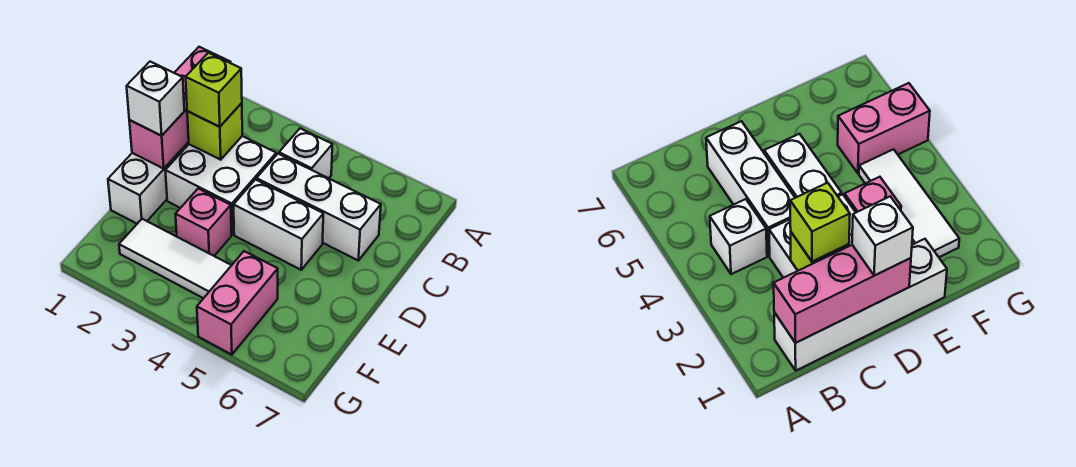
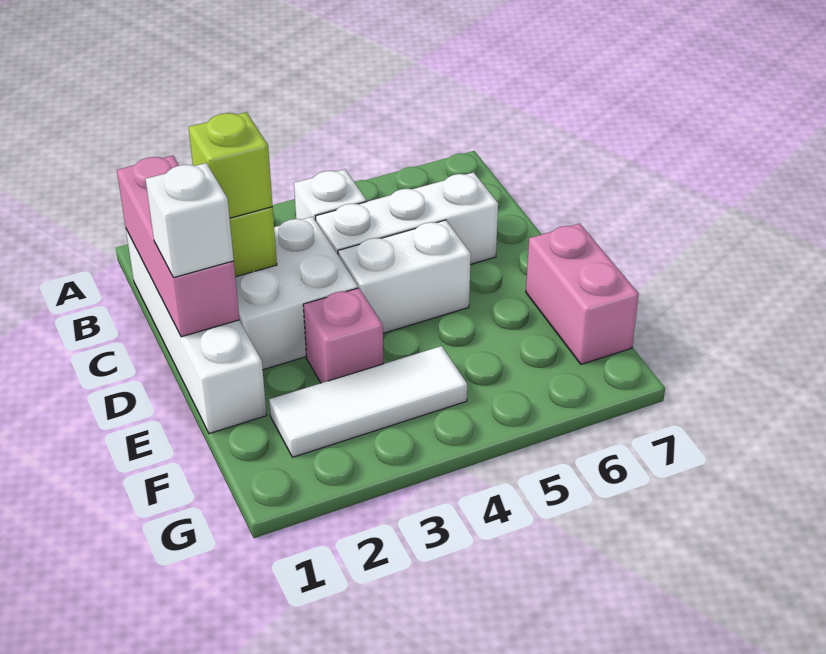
pink brick F5:G5 level 1 -> pink brick E7:F7 level 1

